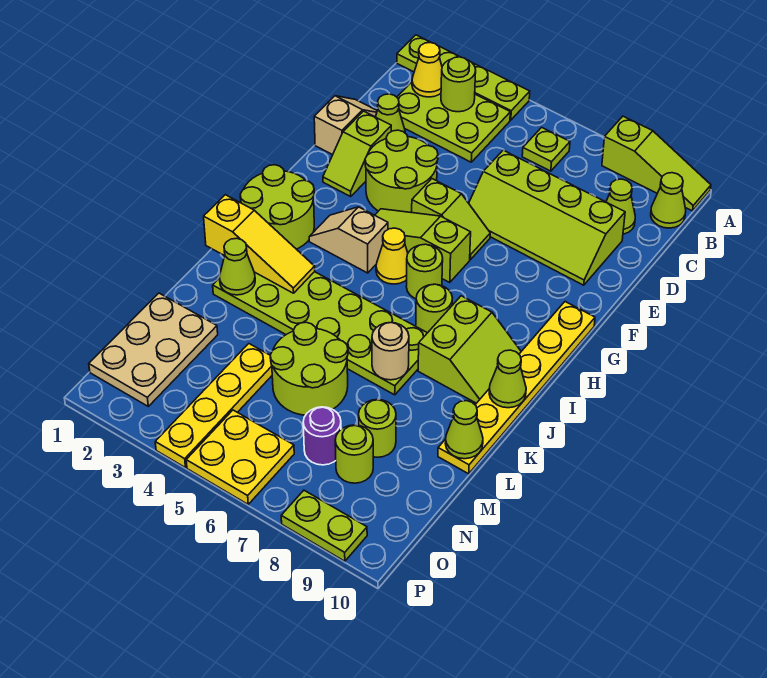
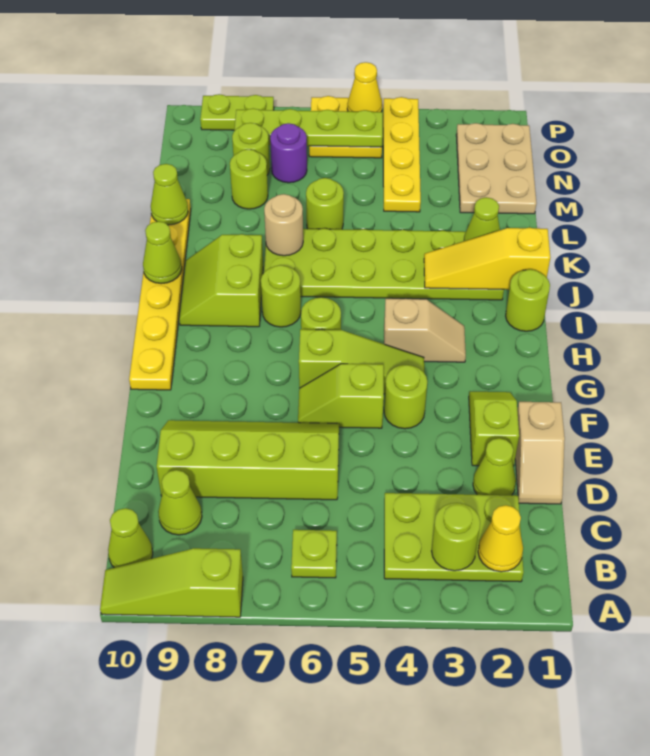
lime plate A1:A4 level 1 -> lime plate O5:O8 level 2
lime round brick E3:F4 level 1 -> lime round brick F4 level 1
lime round brick H1:I2 level 1 -> lime round brick I1 level 1
yellow cone H5 level 1 -> yellow cone P5 level 2
lime round brick L5:M6 level 1 -> lime round brick L6 level 1

